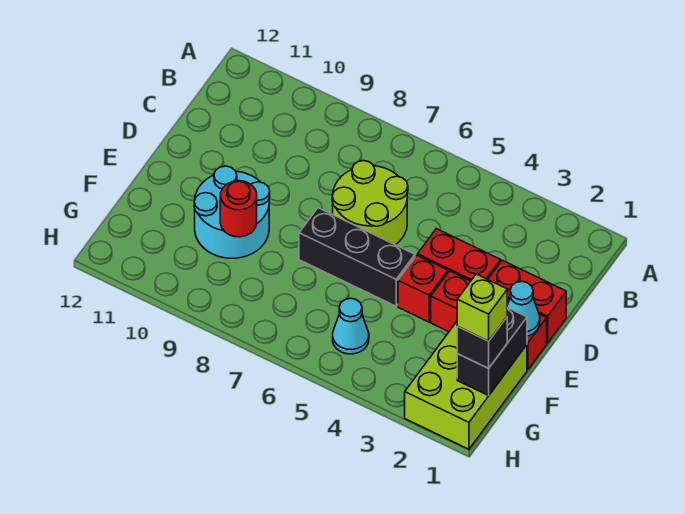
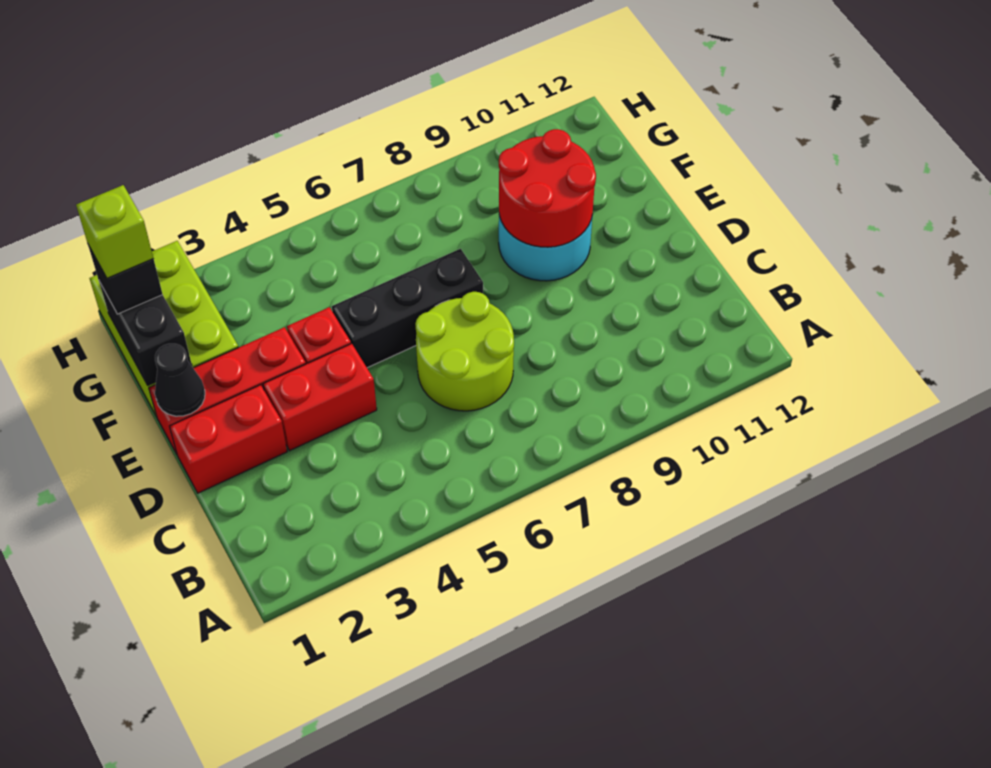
cyan cone E1 level 2 -> black cone E1 level 2
red round brick F9 level 2 -> red round brick E9:F10 level 2
cyan cone G5 level 1 -> none

